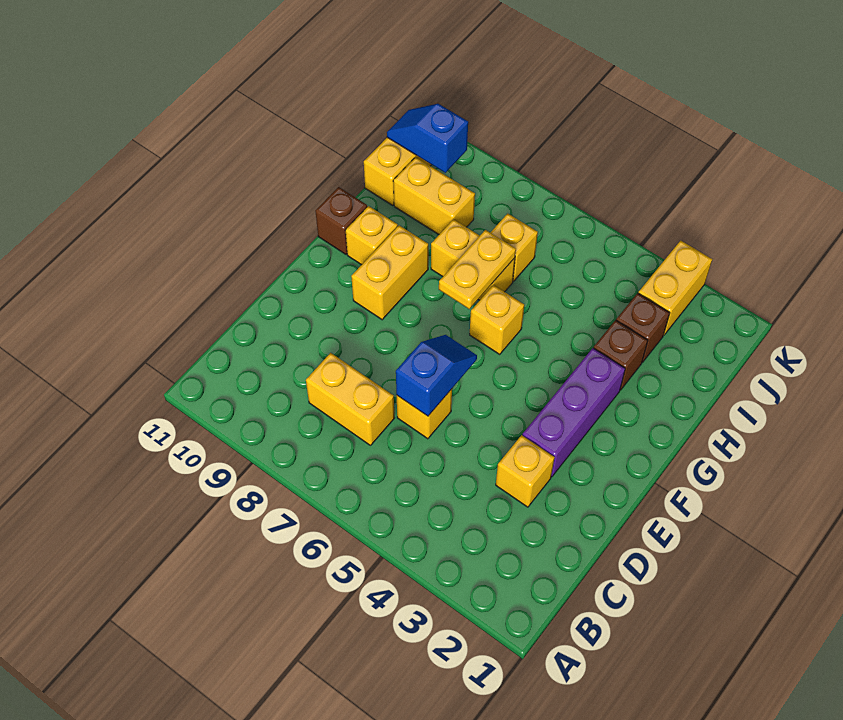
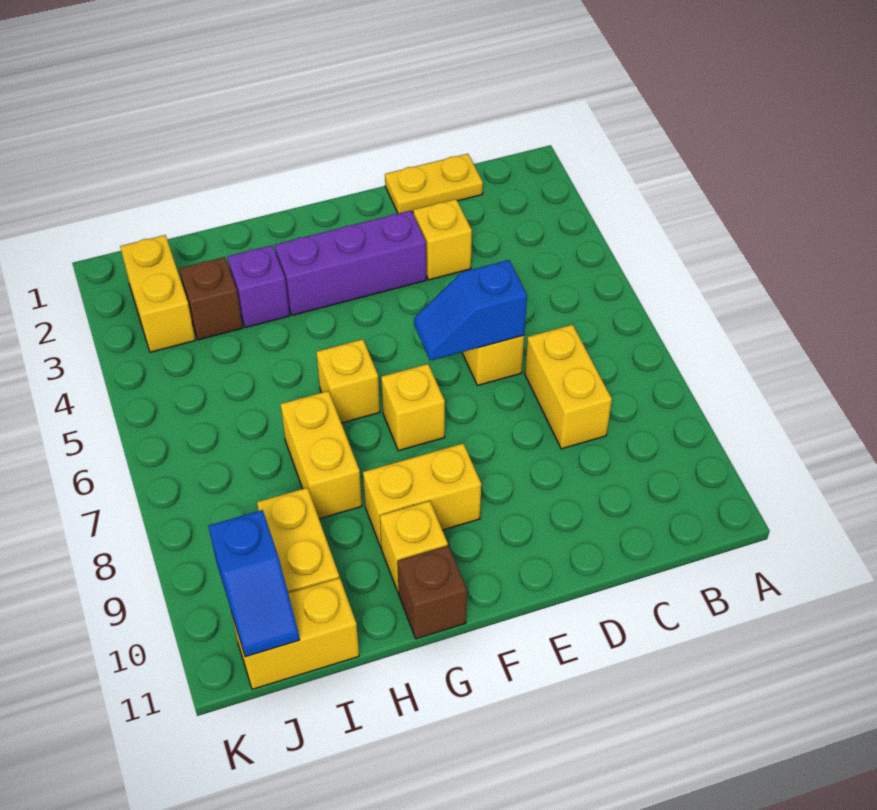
yellow plate G7:H7 level 2 -> yellow plate C1:D1 level 1
brown brick H3 level 1 -> purple brick H3 level 1
yellow brick I7 level 1 -> yellow brick F7 level 1
yellow brick J3:K3 level 1 -> yellow brick J2:J3 level 1

